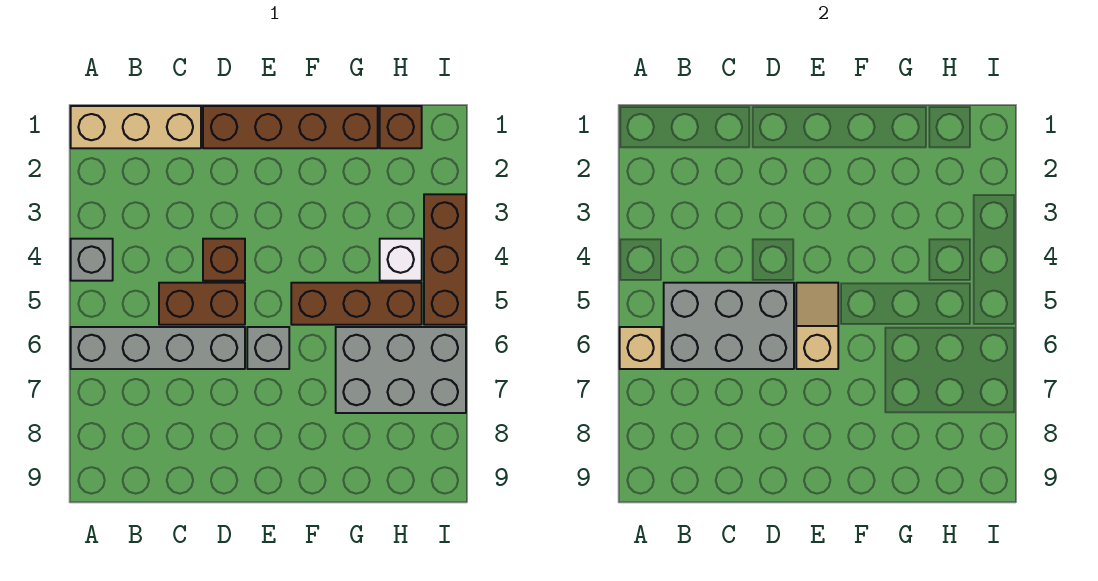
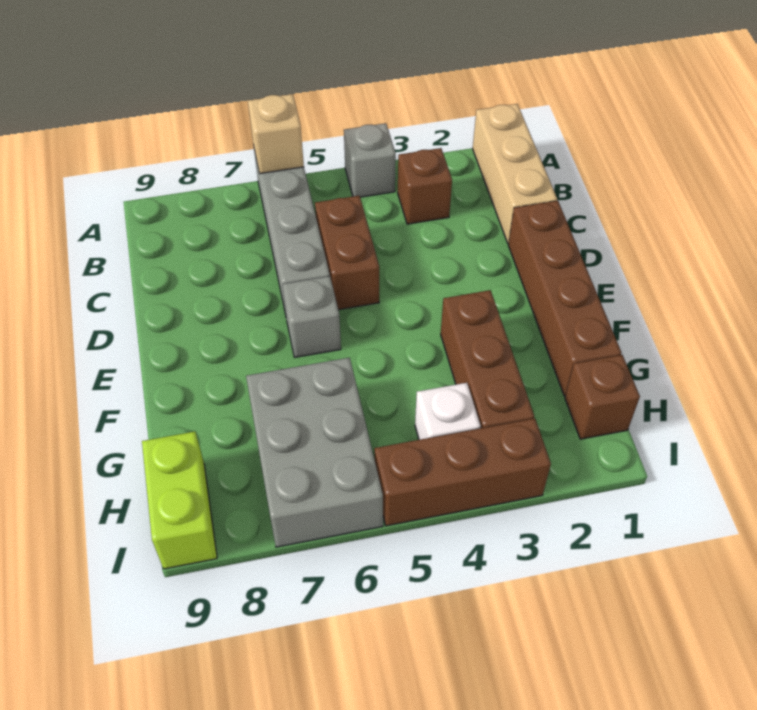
grey brick B5:D6 level 2 -> none
brown brick D4 level 1 -> brown brick B3 level 1
tan slope E5:E6 level 2 top 6 -> none
brown brick F5:H5 level 1 -> brown brick F3:H3 level 1
none -> lime brick H9:I9 level 1

